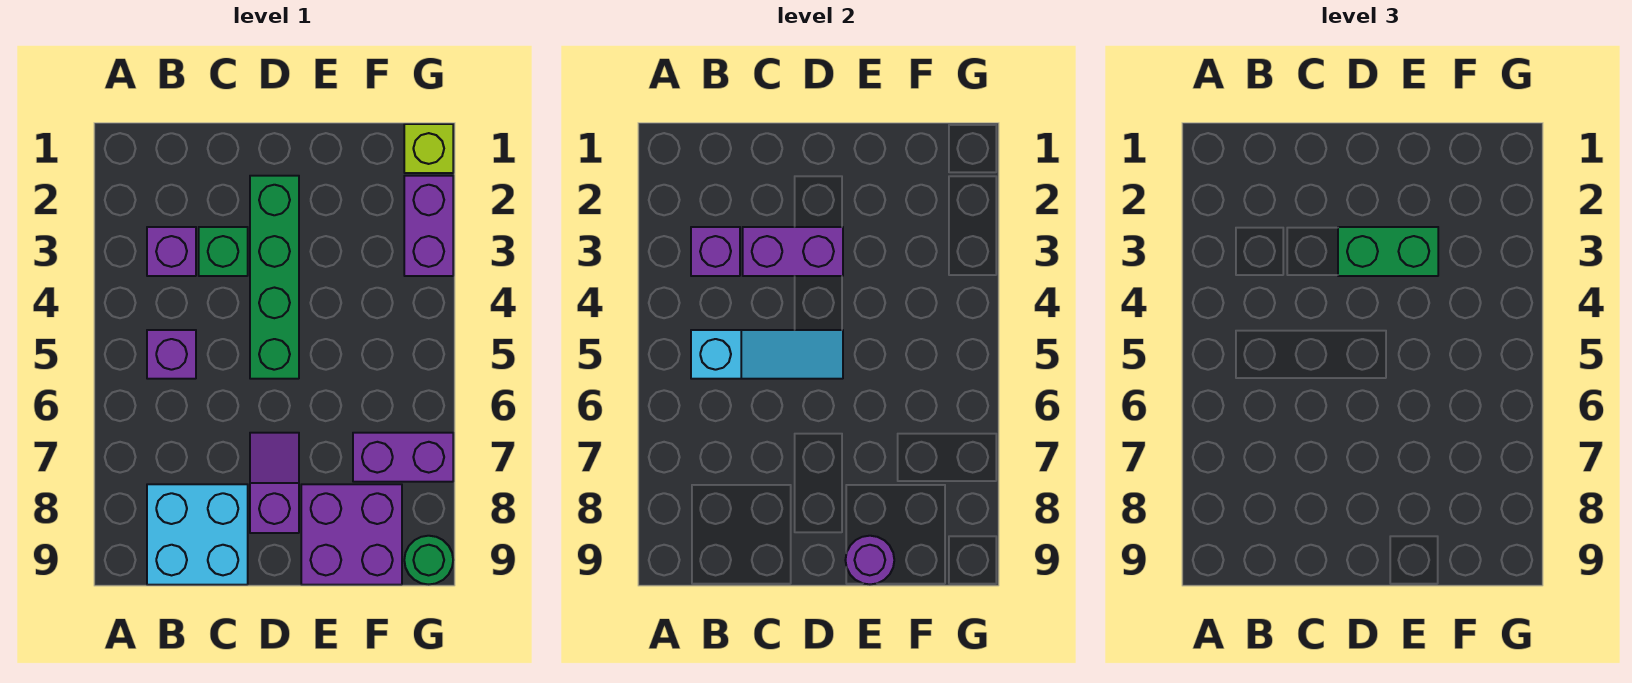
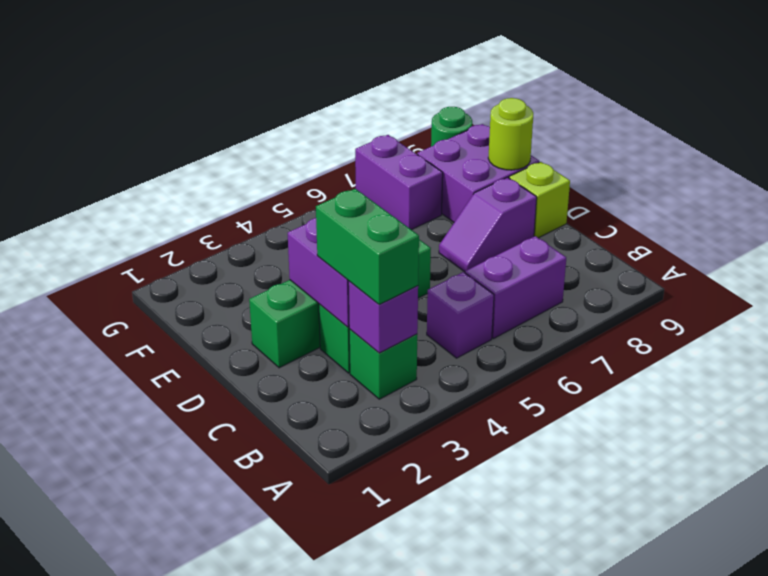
purple brick B3 level 1 -> green brick B3 level 1
cyan slope B5:D5 level 2 top B -> none
cyan brick B8:C9 level 1 -> none
green brick D3:E3 level 3 -> green brick B3:C3 level 3
purple round brick E9 level 2 -> lime round brick E9 level 2
lime brick G1 level 1 -> lime brick D9 level 1
purple brick G2:G3 level 1 -> purple brick B6:B7 level 1

